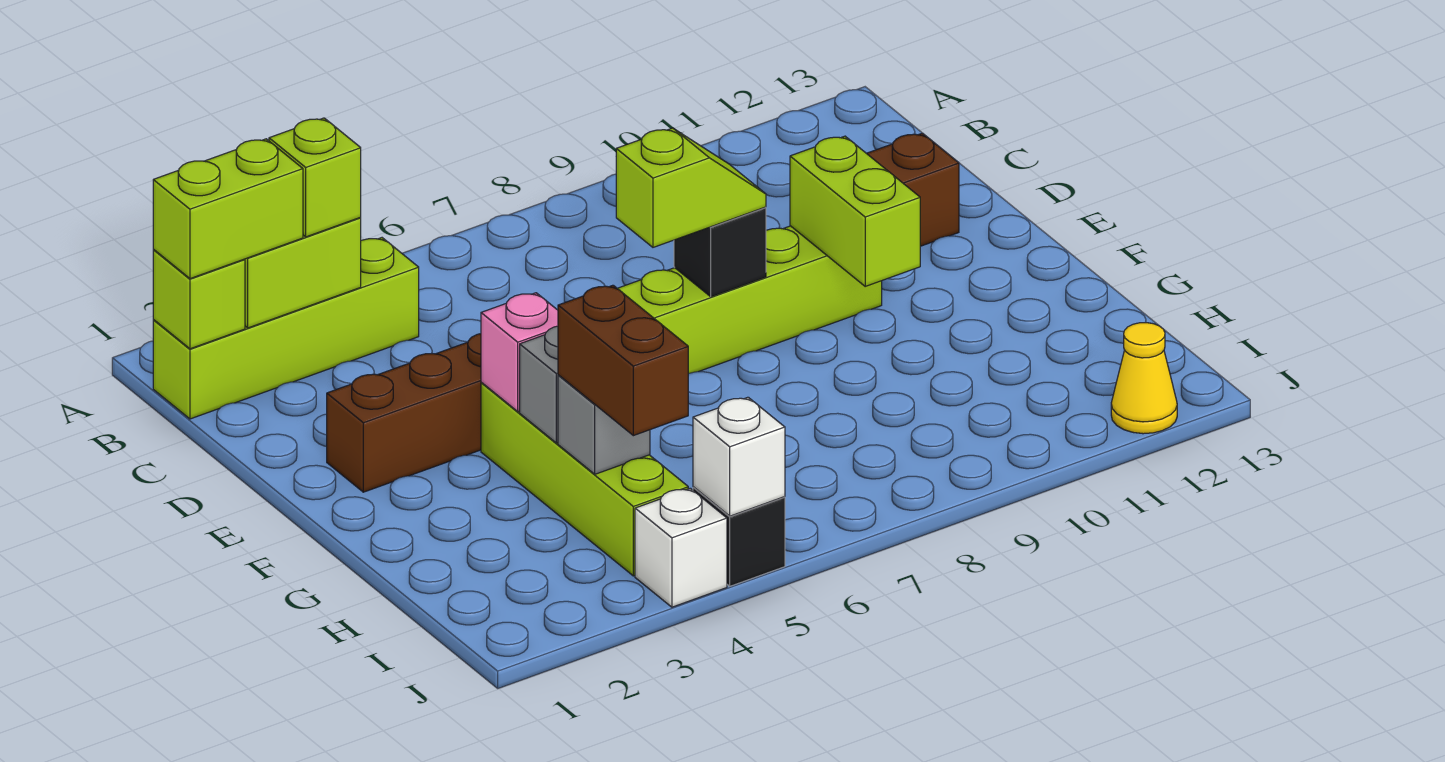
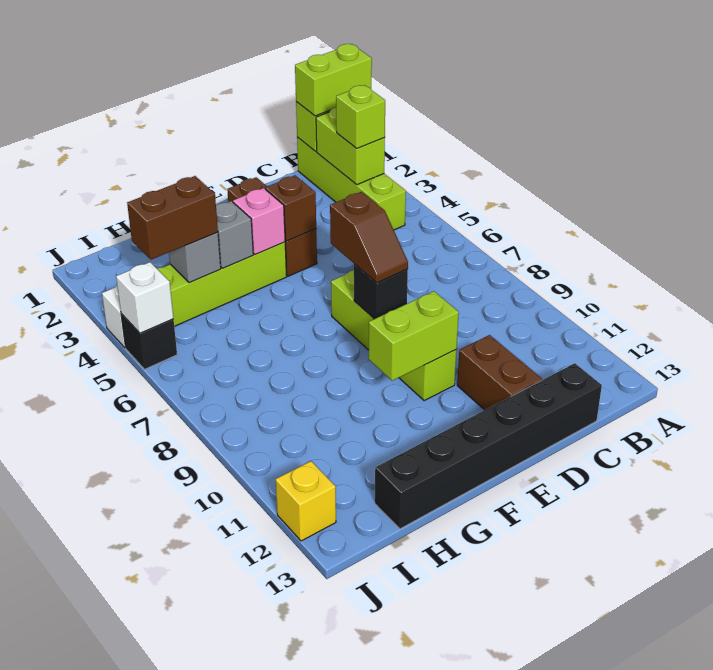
lime brick B1:B2 level 3 -> lime brick A1:B1 level 3
none -> black brick C13:H13 level 1
none -> brown brick E4 level 2
lime slope E7:E8 level 3 top 7 -> brown slope E7:E8 level 3 top 7
yellow cone J12 level 1 -> yellow brick J12 level 1

